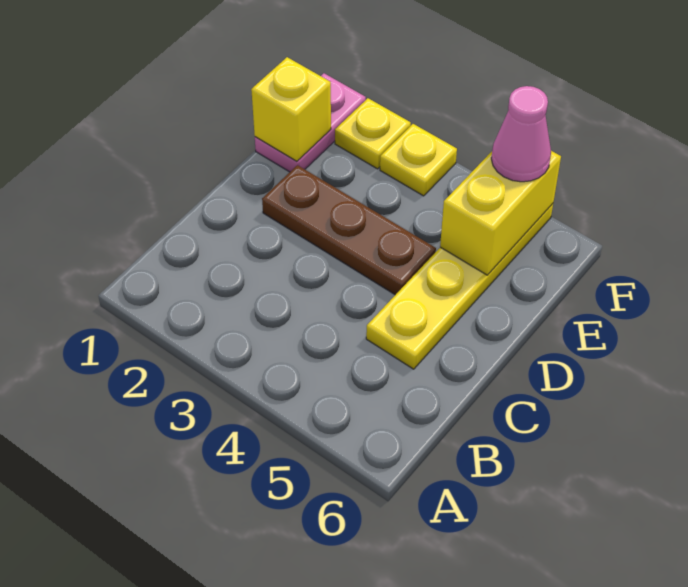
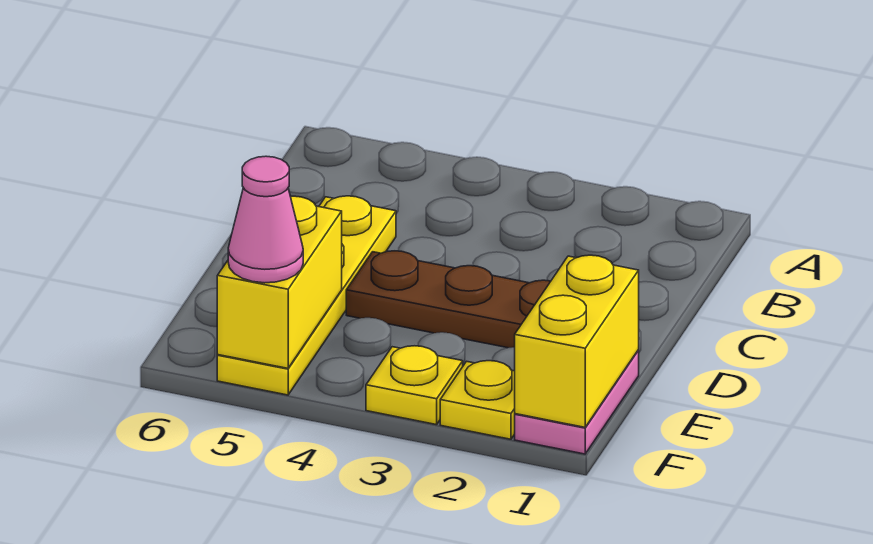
yellow brick E1 level 2 -> yellow brick E1:F1 level 2

